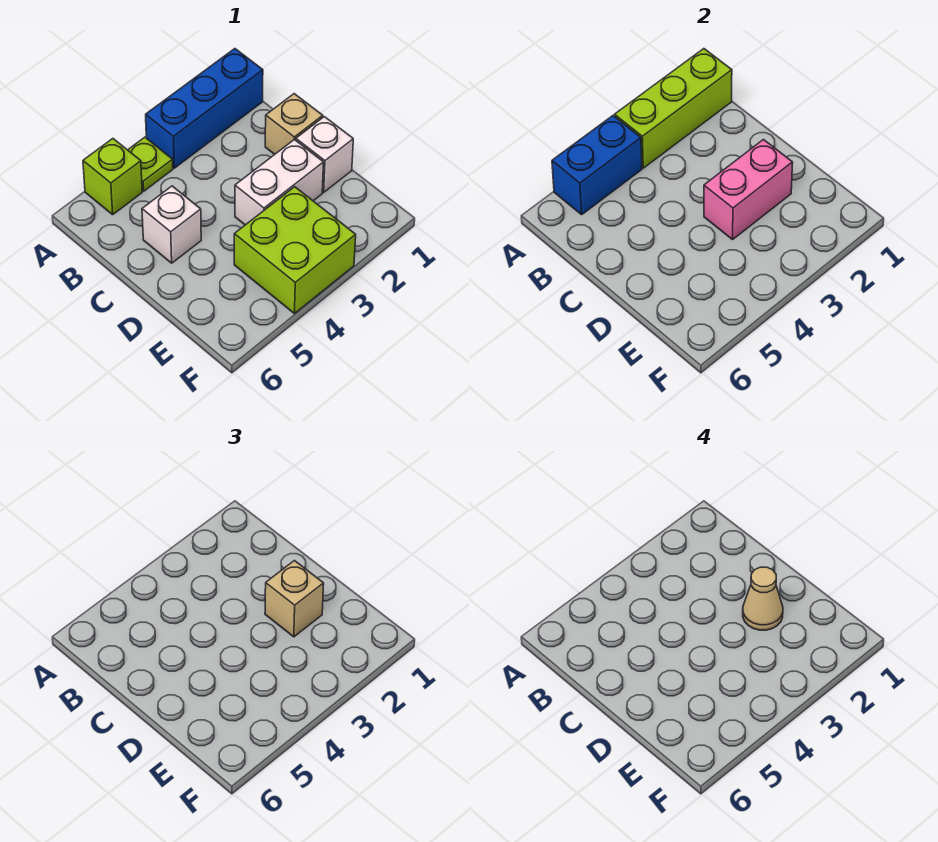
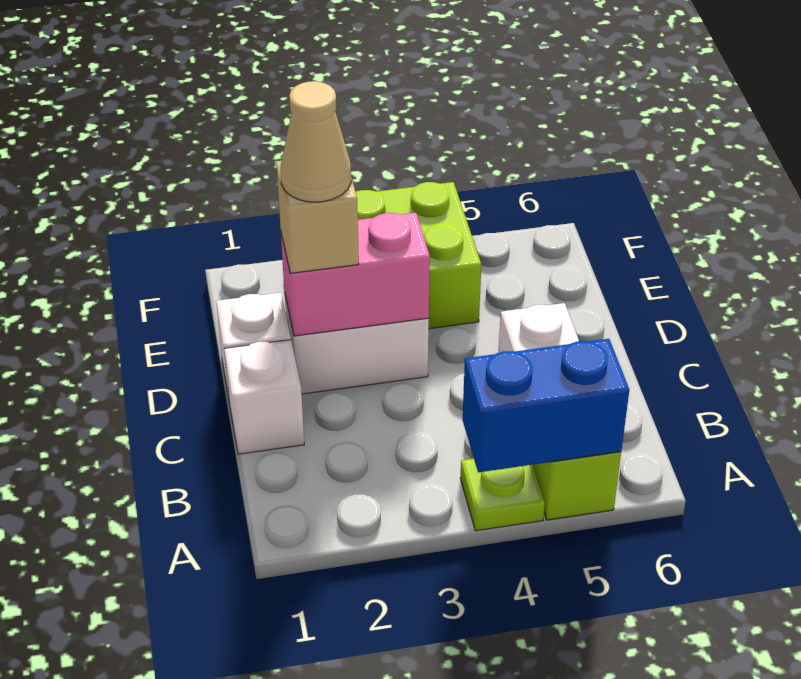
blue brick A1:A3 level 1 -> none
lime brick A1:A3 level 2 -> none
tan brick C1 level 1 -> white brick C1 level 1

